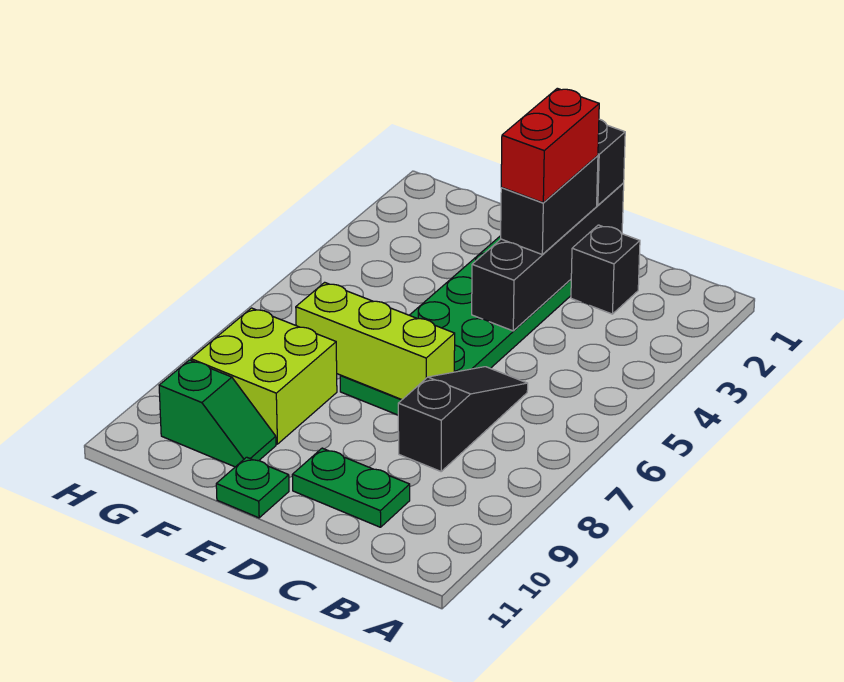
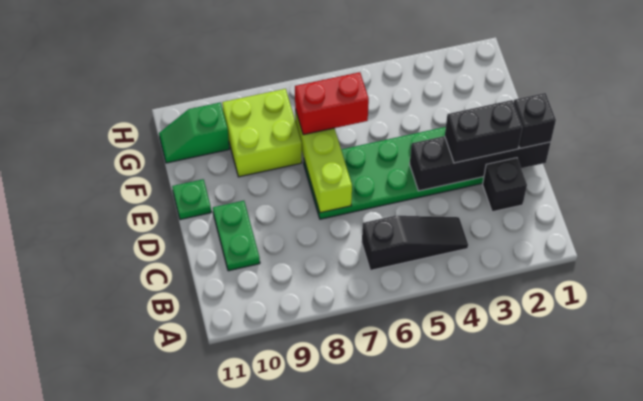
black slope C6:C8 level 1 top 8 -> black slope B4:B6 level 1 top 6
red brick D2:D3 level 4 -> red brick F6:F7 level 3
green slope F10:G10 level 1 top G -> green slope G10:G11 level 1 top 10

